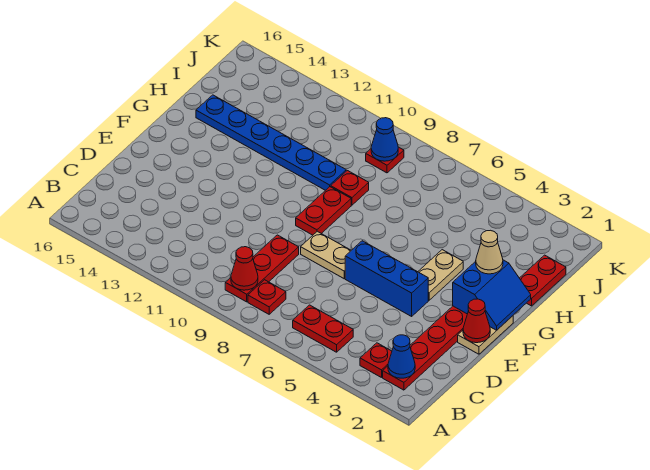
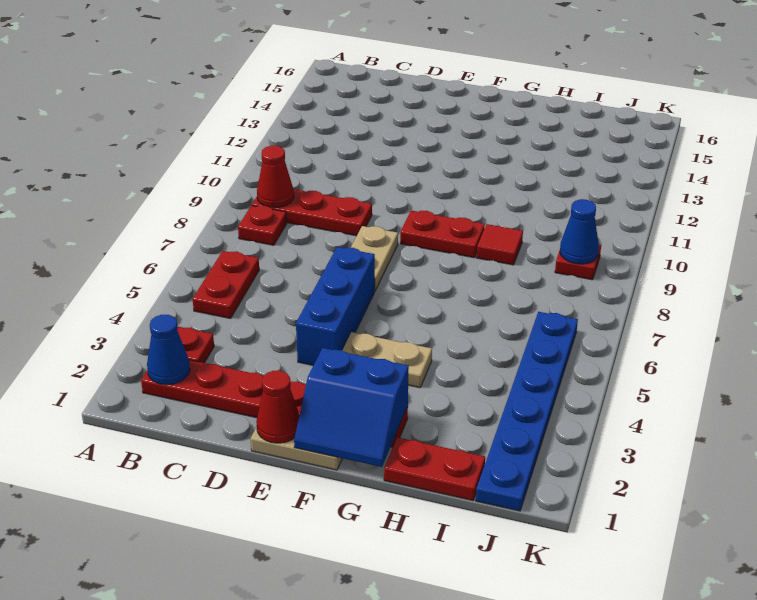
tan cone G2 level 3 -> none
red plate H9 level 1 -> red tile H9 level 1
blue plate H10:H15 level 1 -> blue plate J1:J6 level 1

